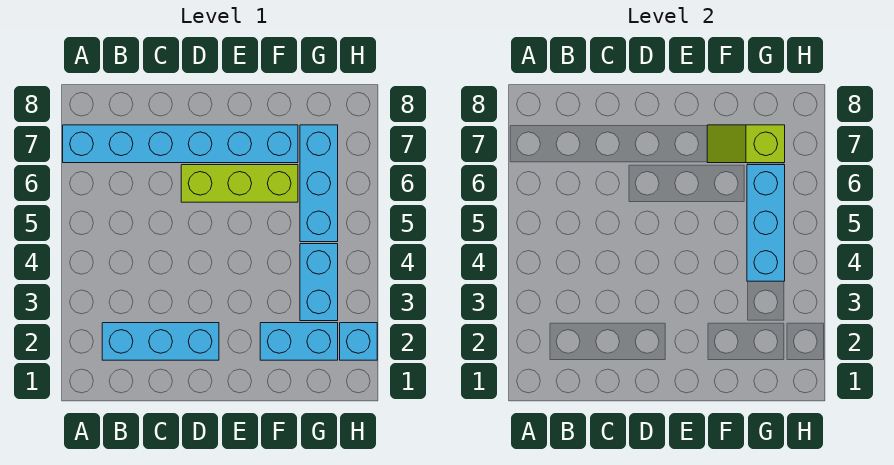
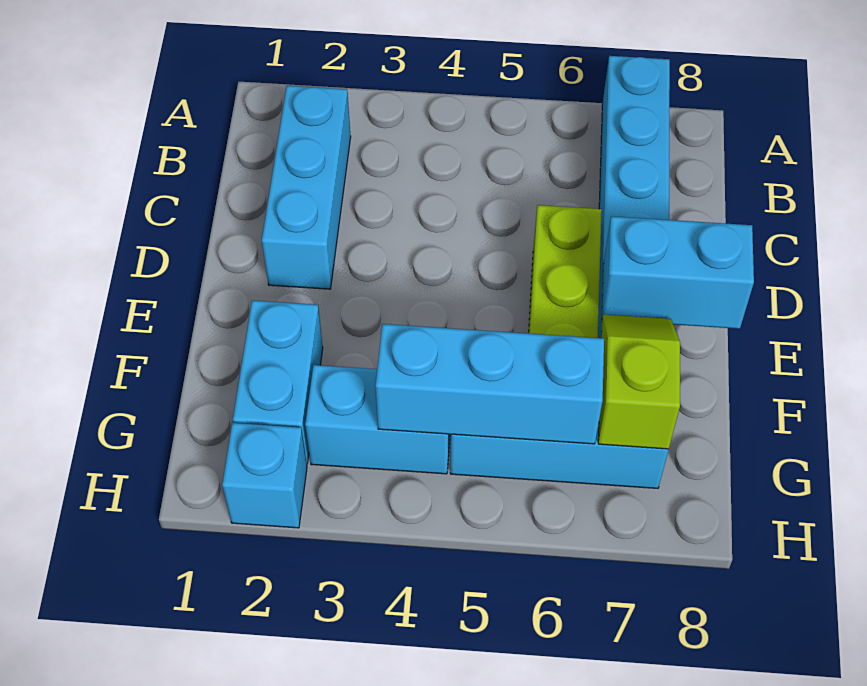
none -> cyan brick E7:E8 level 2

